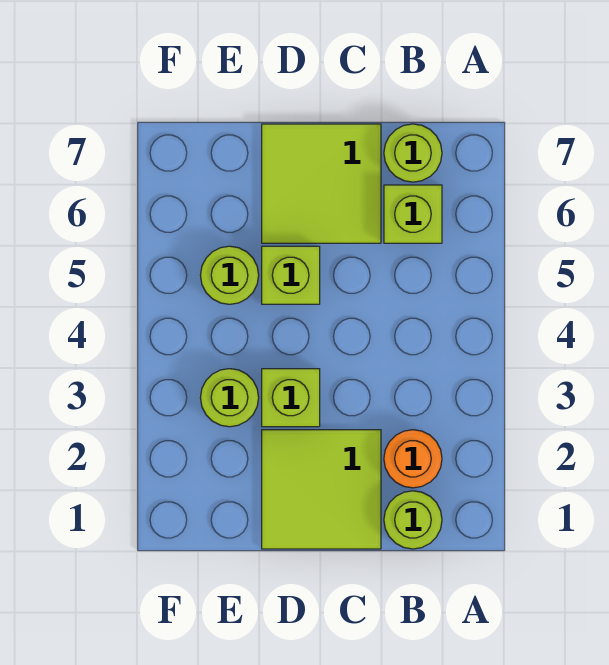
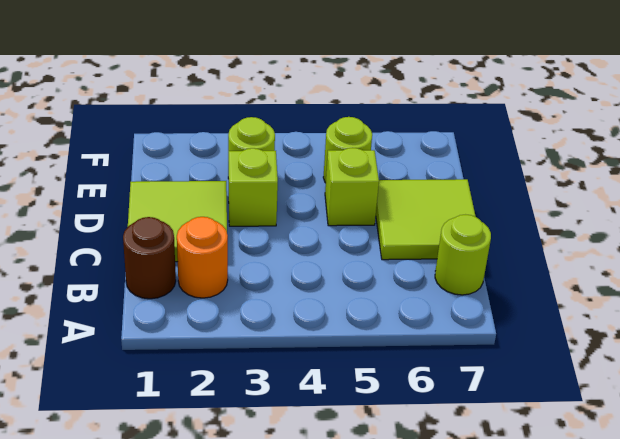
lime round brick B1 level 1 -> brown round brick B1 level 1
lime brick B6 level 1 -> none

